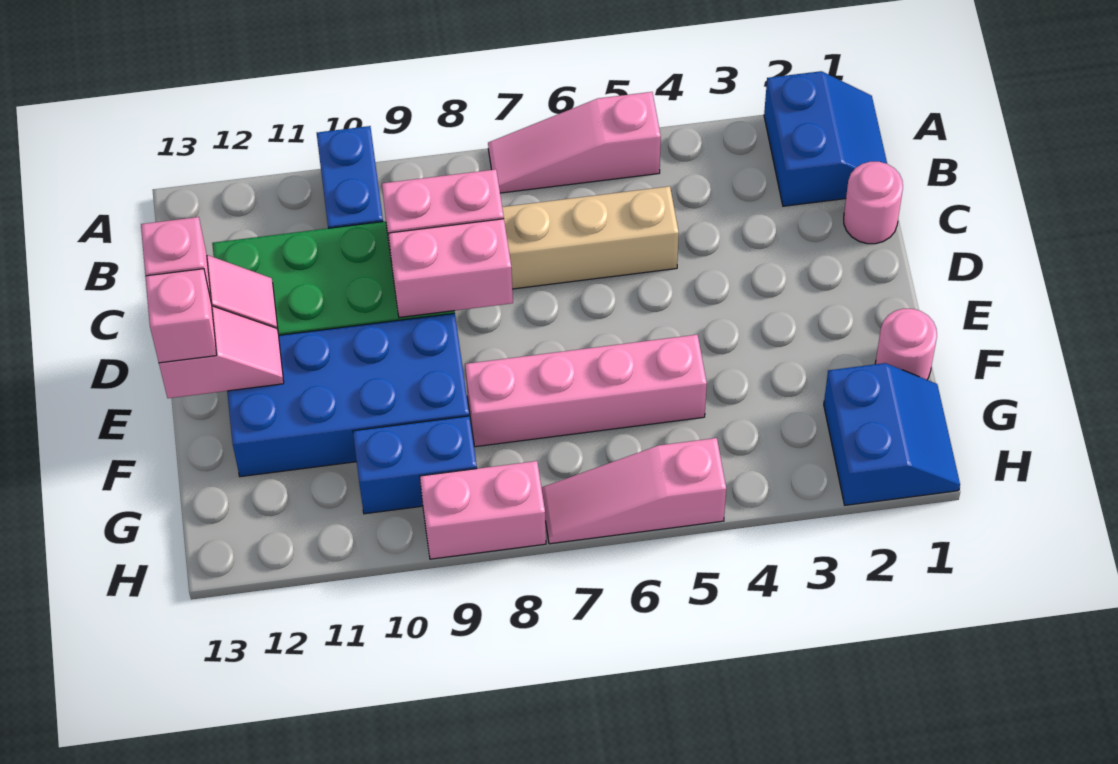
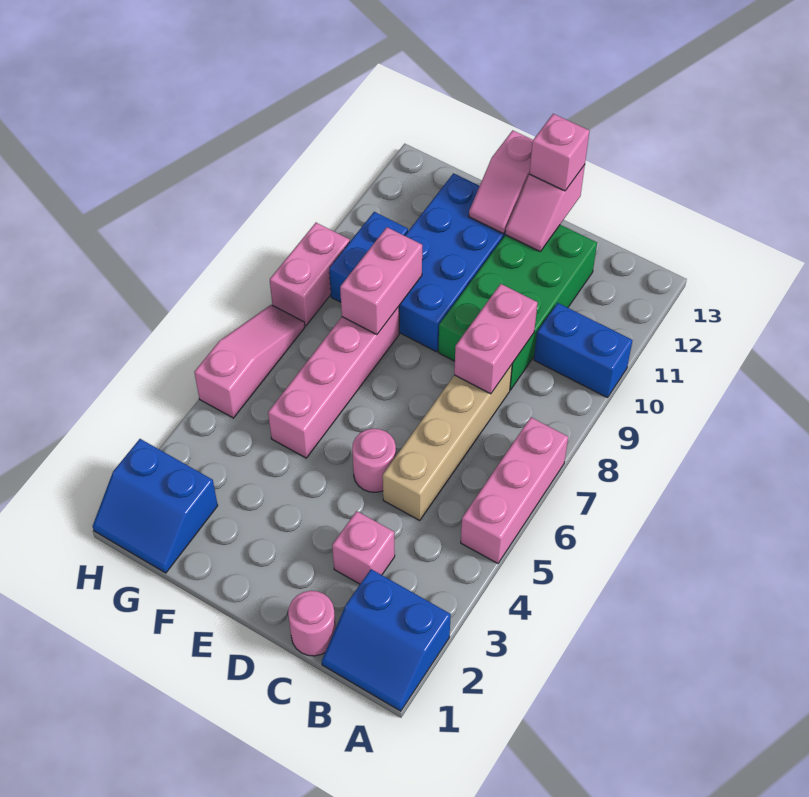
pink slope A5:A7 level 1 top 5 -> pink brick A5:A7 level 1
pink brick D8:D9 level 2 -> pink brick F8:F9 level 2
pink brick E13 level 3 -> pink brick C3 level 1
pink round brick F1 level 1 -> pink round brick D5 level 1

